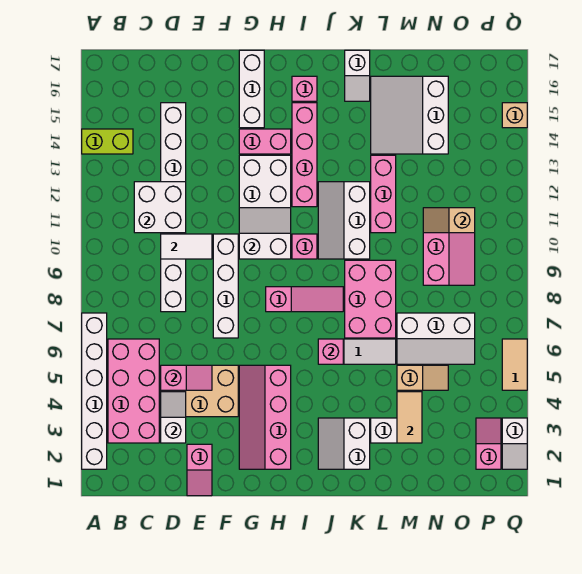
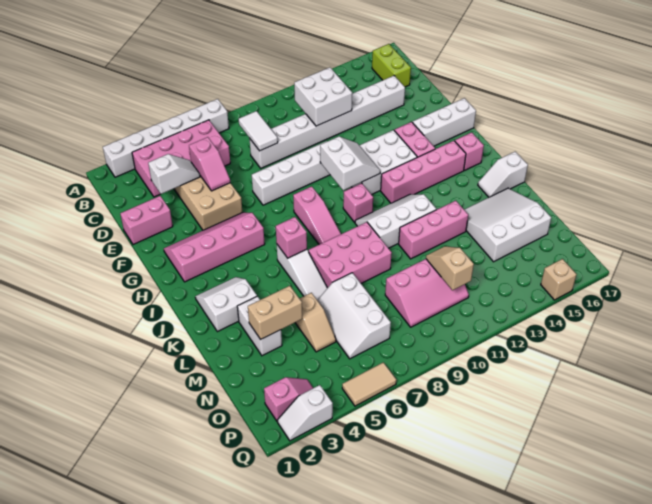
lime brick A14:B14 level 1 -> lime brick B16:C16 level 1
white tile D10:E10 level 2 -> white tile C8:D8 level 2
pink slope E1:E2 level 1 top 2 -> pink brick E1:E2 level 1
tan tile M3:M4 level 2 -> tan brick M3:M4 level 2

